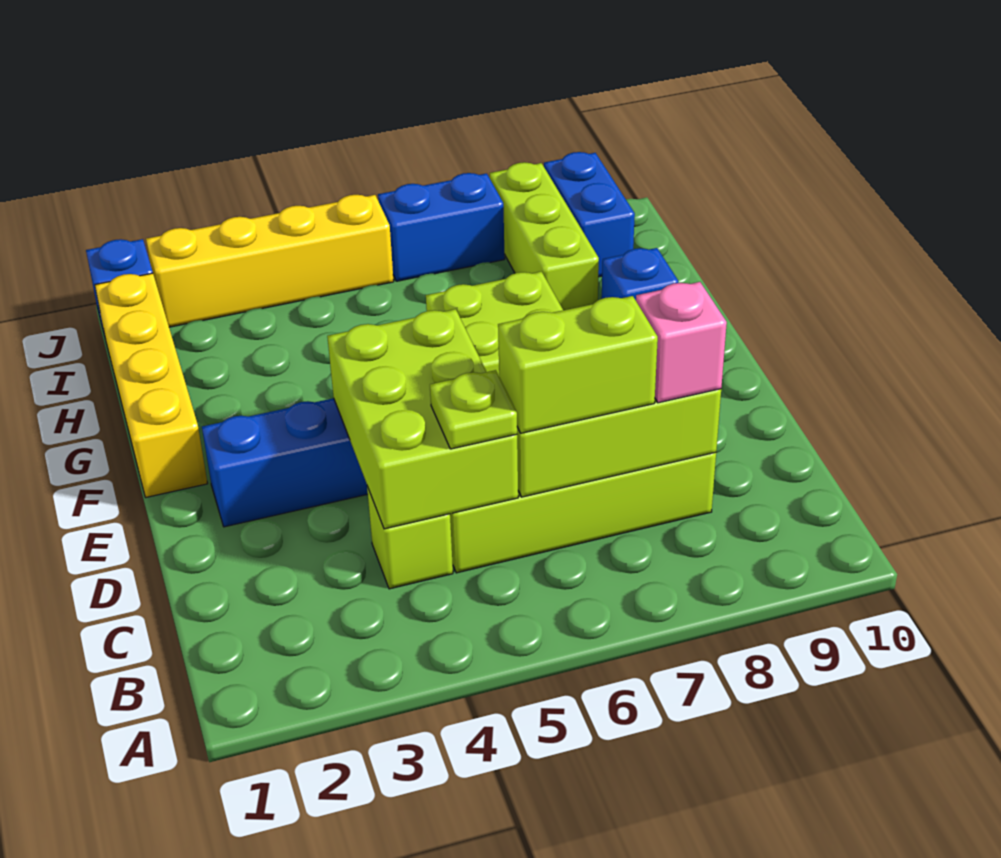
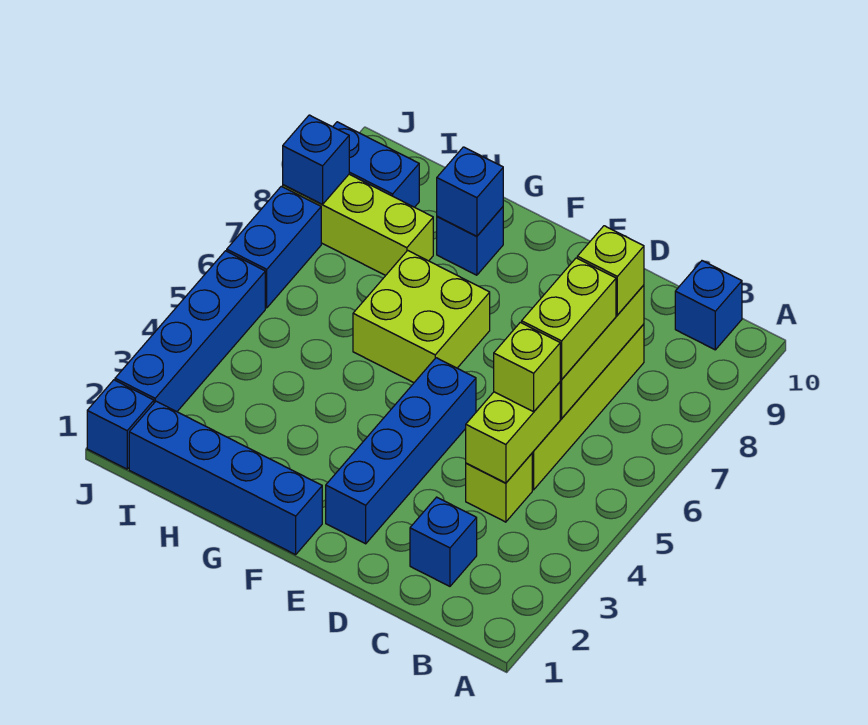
none -> blue brick B10 level 1
none -> blue brick C2 level 1
lime brick C4:E5 level 2 -> lime brick C4:C5 level 2
lime plate C5 level 3 -> lime brick C5 level 3
pink brick C8 level 3 -> lime brick C8 level 3
yellow brick F1:I1 level 1 -> blue brick F1:I1 level 1
none -> blue brick G9 level 2
yellow brick J2:J5 level 1 -> blue brick J2:J5 level 1
none -> blue brick J8 level 2

